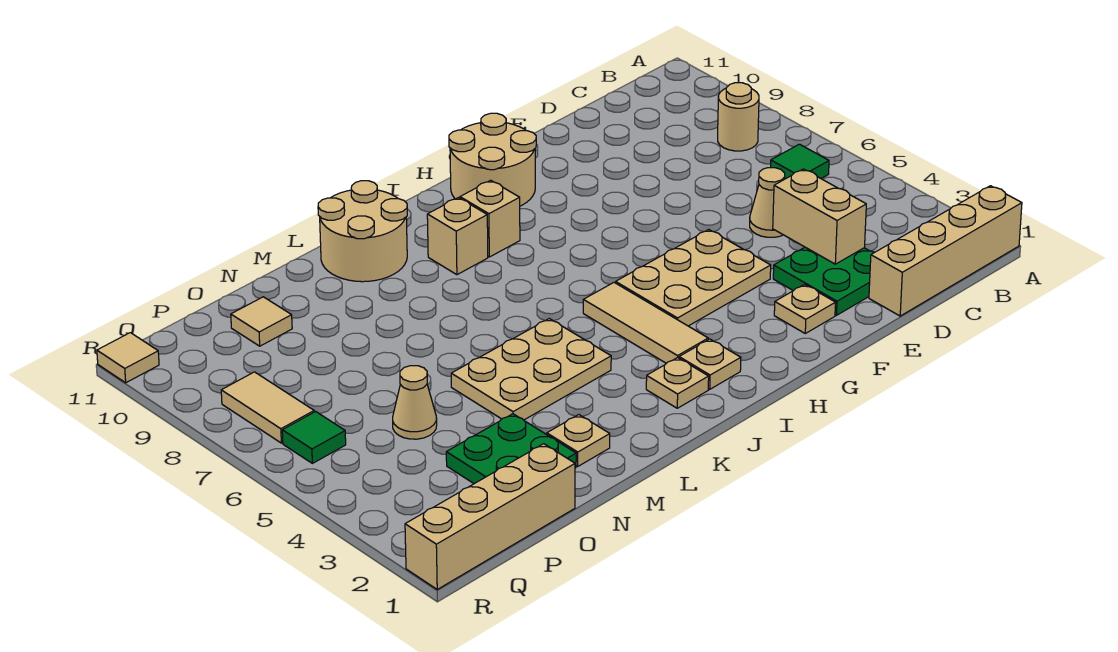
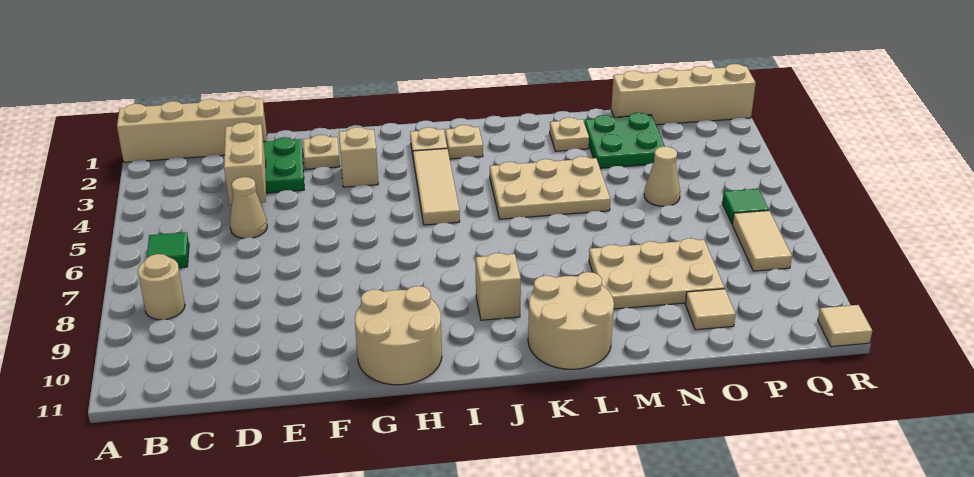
tan plate F4:H5 level 1 -> tan plate M8:O9 level 1
tan brick I9 level 1 -> tan brick G3 level 1

